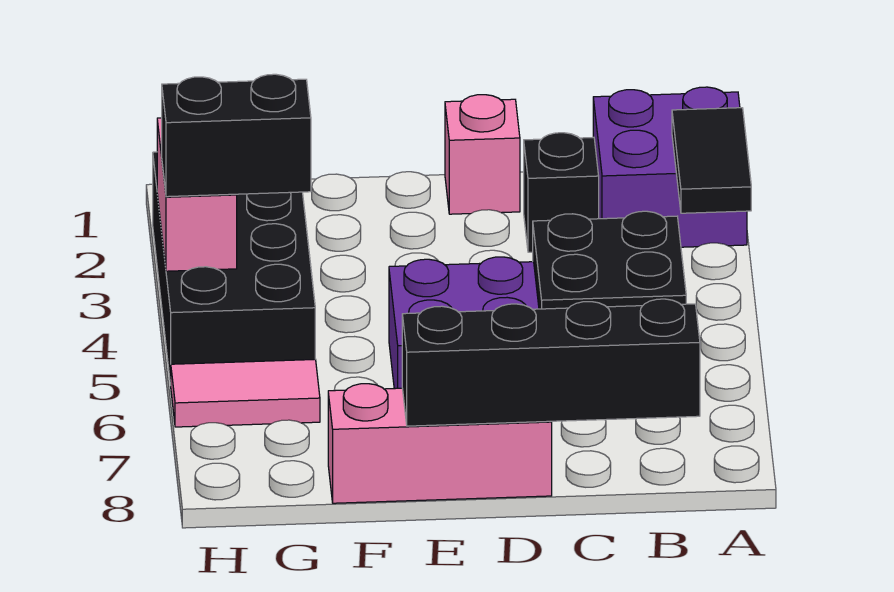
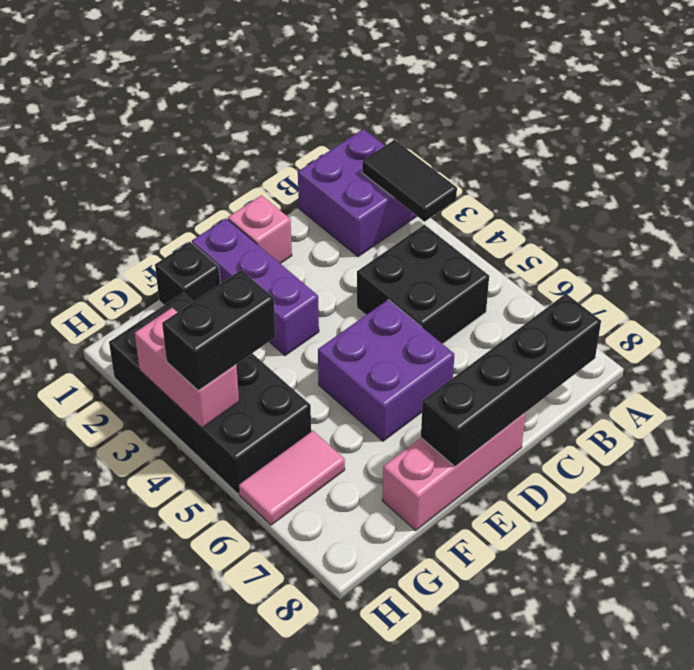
black brick C2 level 1 -> black brick F1 level 1
none -> purple brick E1:E3 level 1

